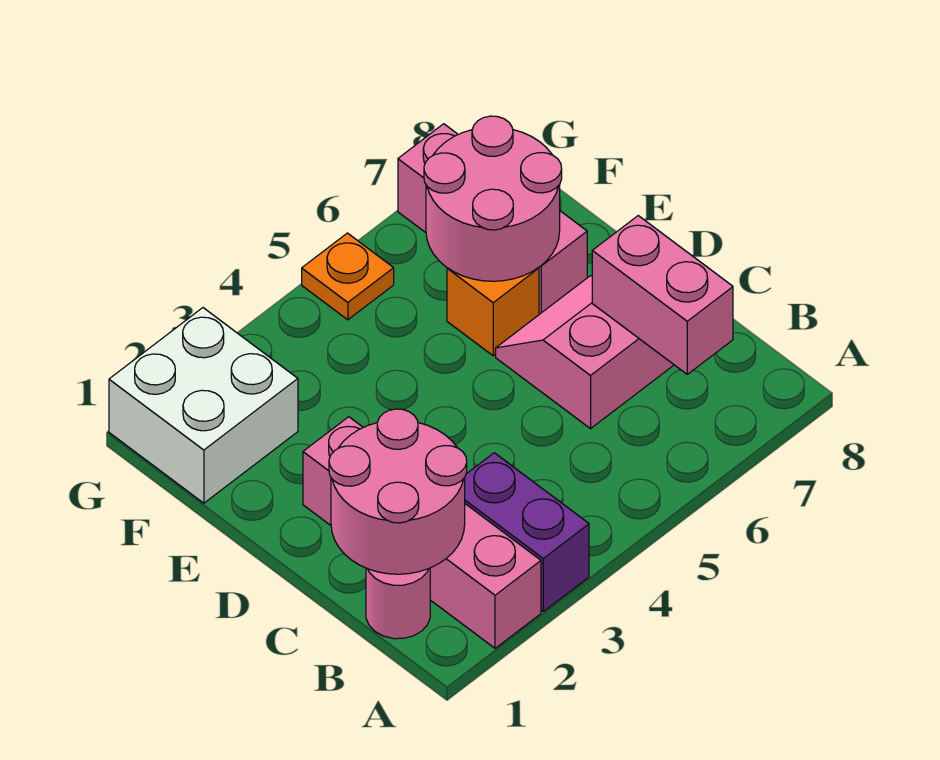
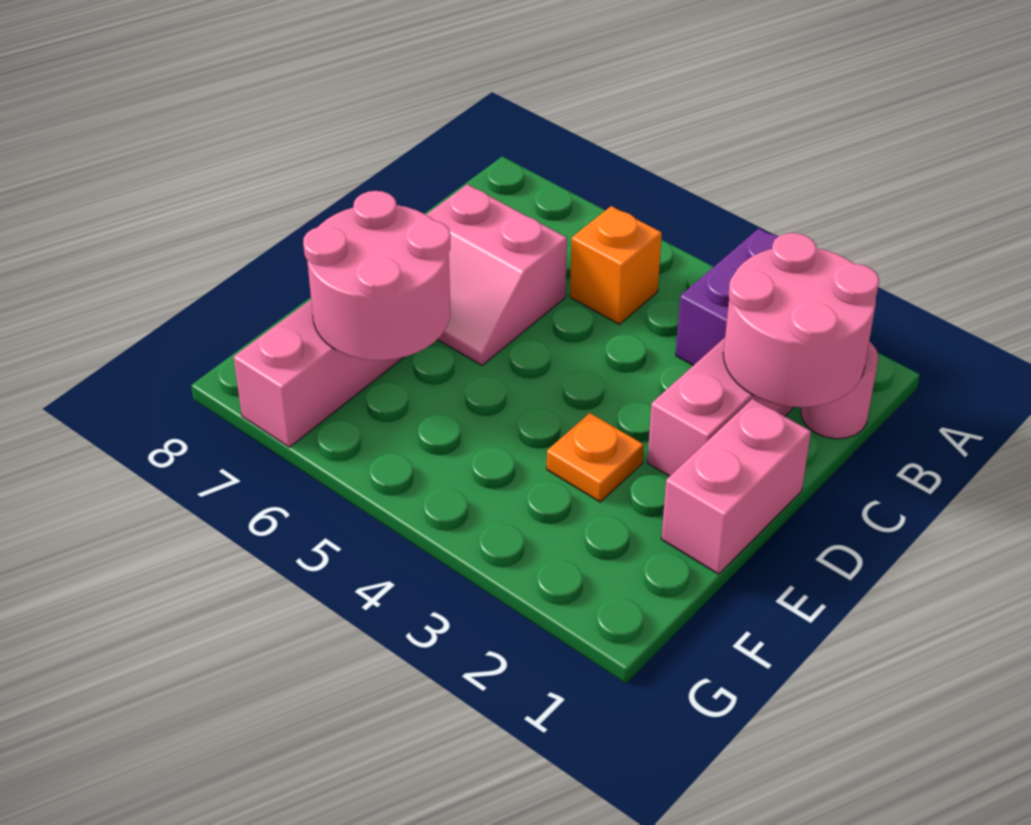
pink brick B7:C7 level 2 -> pink brick D1:E1 level 1
orange brick E6 level 1 -> orange brick B5 level 1
white brick F1:G2 level 1 -> none
orange plate G5 level 1 -> orange plate E3 level 1

